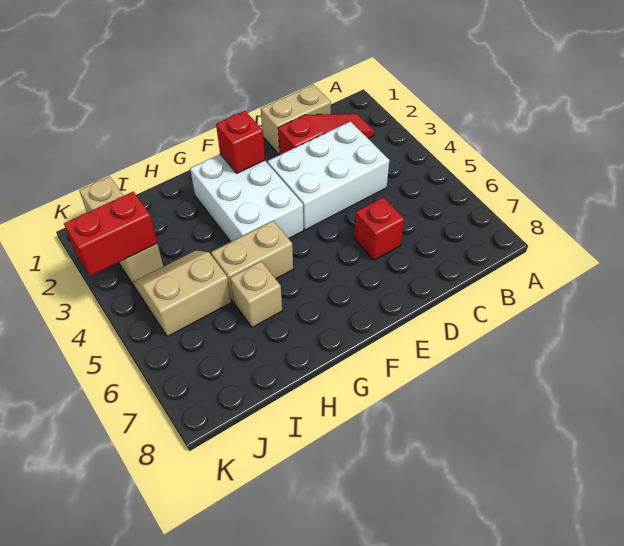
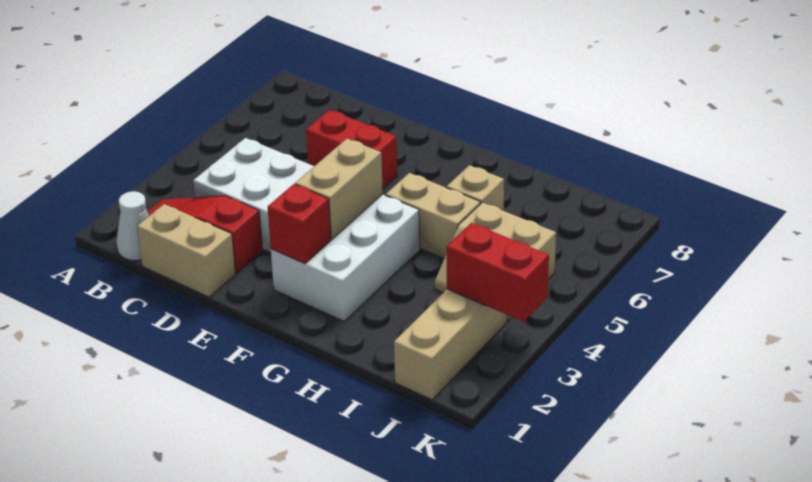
none -> white cone B1 level 1
red brick D6 level 1 -> red brick D6:E6 level 1
none -> tan brick F3:F4 level 2

